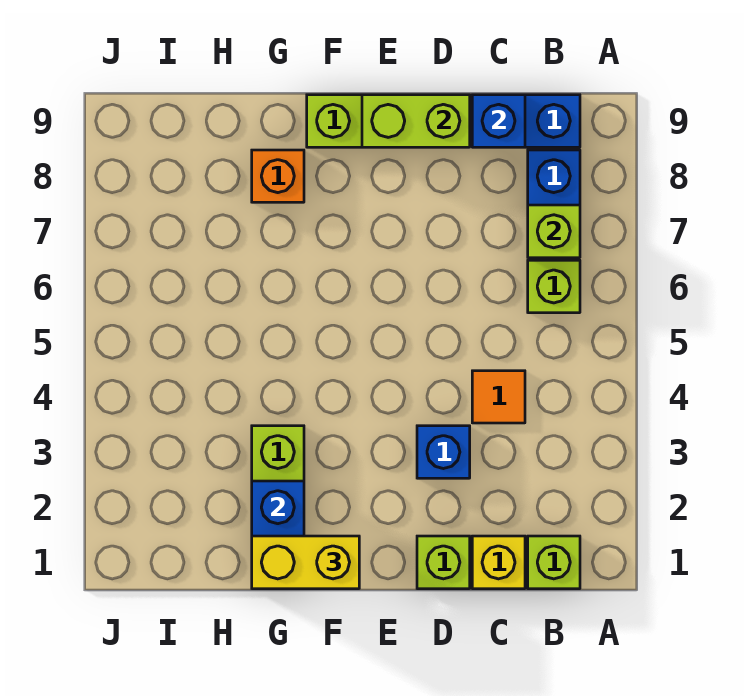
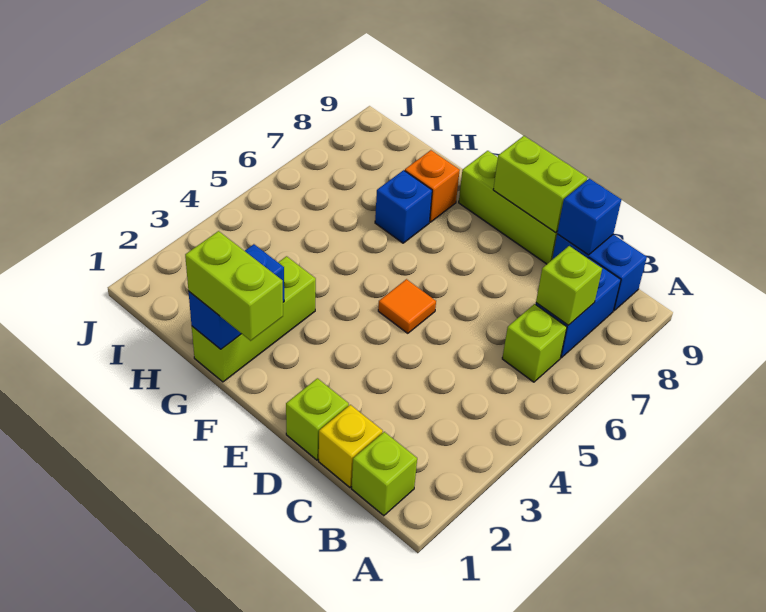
orange tile C4 level 1 -> orange tile E5 level 1
blue brick D3 level 1 -> blue brick G7 level 1
yellow brick F1:G1 level 3 -> lime brick F1:G1 level 3

